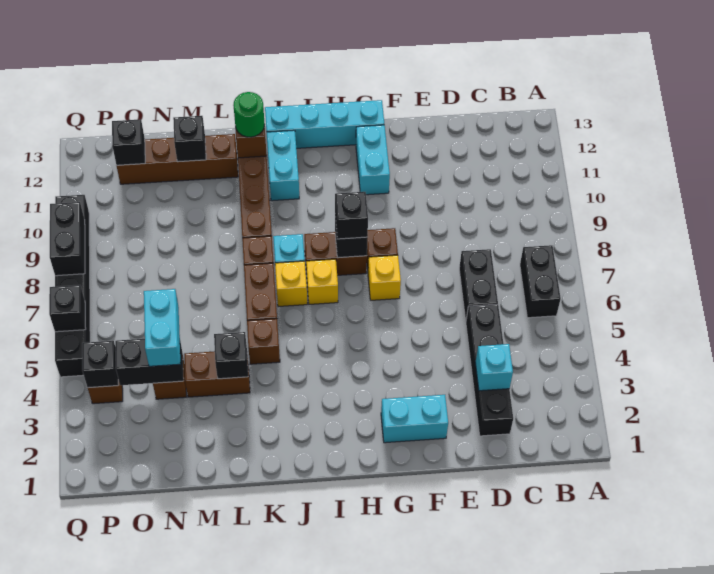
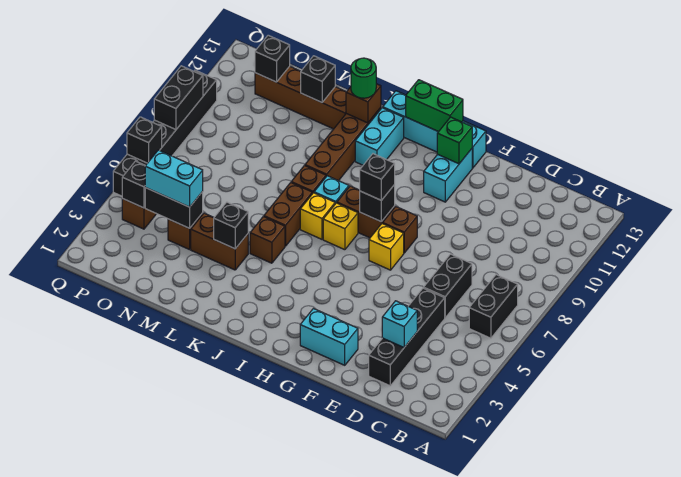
none -> green brick G12 level 2
none -> green brick H13:I13 level 2
cyan brick N4:N5 level 3 -> cyan brick N4:O4 level 3

